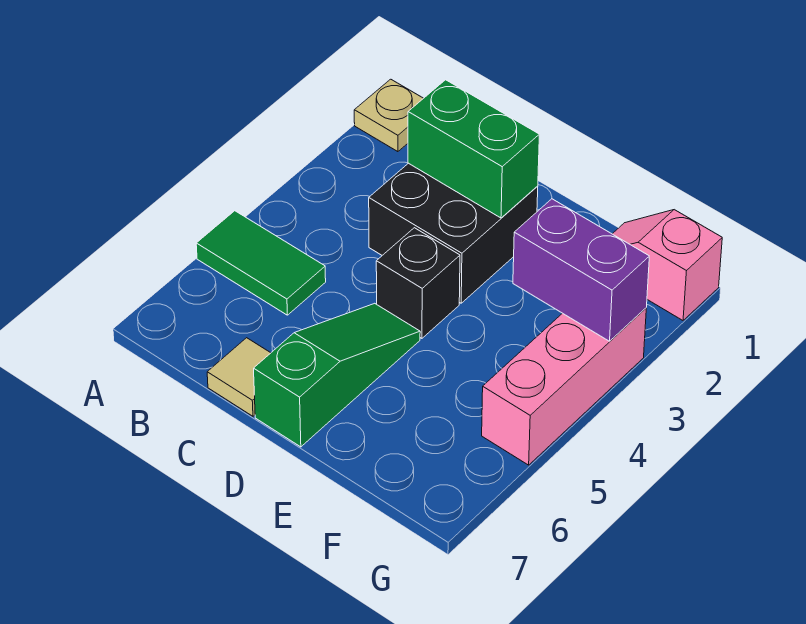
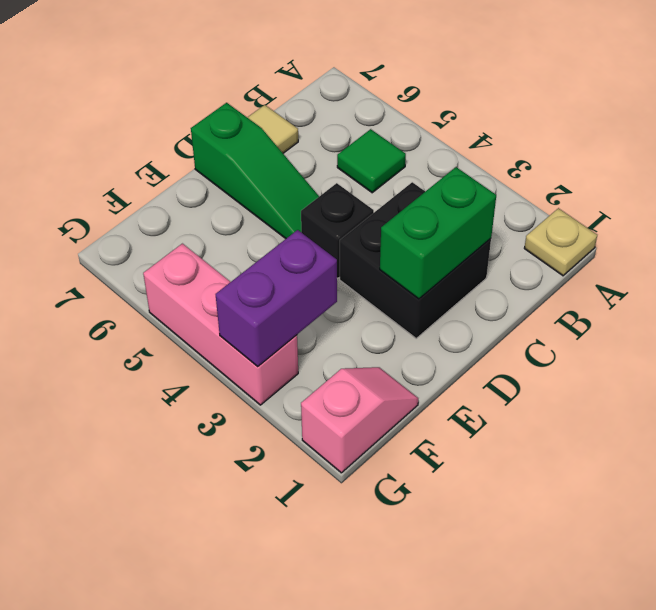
green tile A5:B5 level 1 -> green tile B5 level 1

